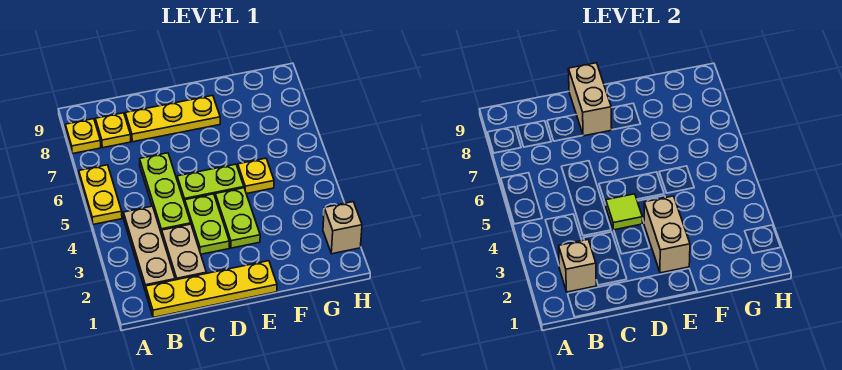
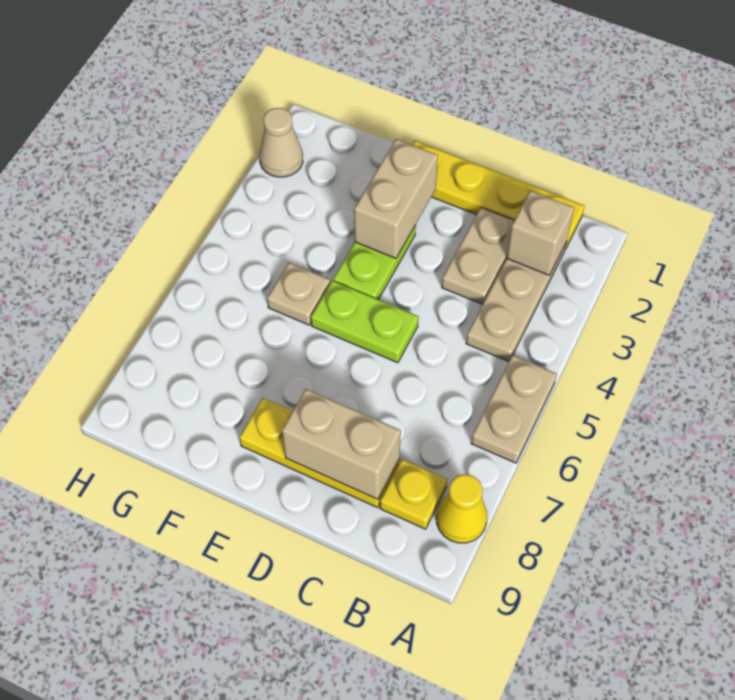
yellow plate A5:A6 level 1 -> tan plate A5:A6 level 1
yellow plate A8 level 1 -> yellow cone A8 level 1
lime plate C4:C6 level 1 -> none
lime plate D3:D4 level 1 -> none
lime tile D4 level 2 -> none
tan brick D8:D9 level 2 -> tan brick C8:D8 level 2
yellow plate F5 level 1 -> tan plate F5 level 1
tan brick H2 level 1 -> tan cone H2 level 1

